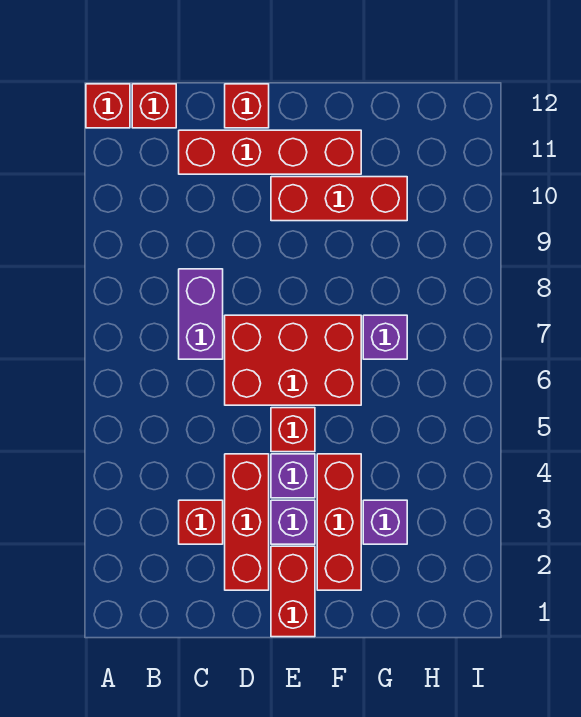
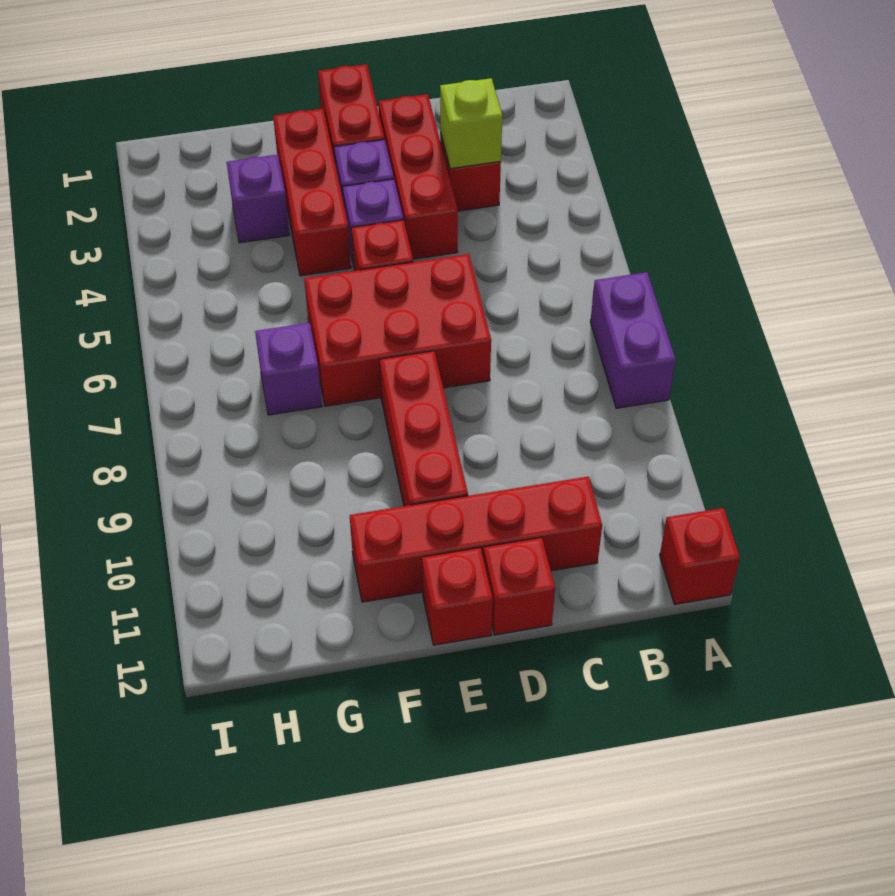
red brick B12 level 1 -> red brick E12 level 1
none -> lime brick C3 level 2
purple brick C7:C8 level 1 -> purple brick A7:A8 level 1
red brick E10:G10 level 1 -> red brick E8:E10 level 1

